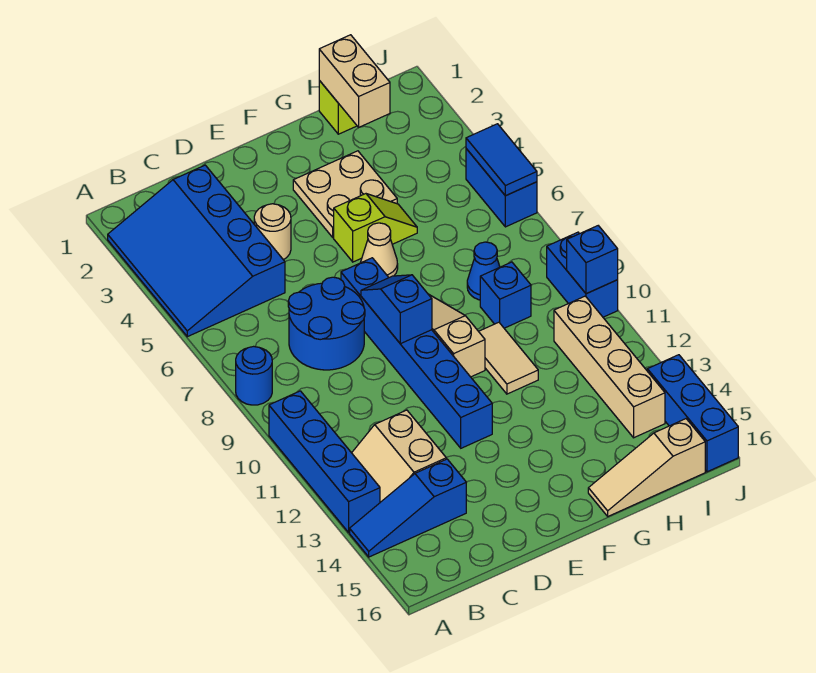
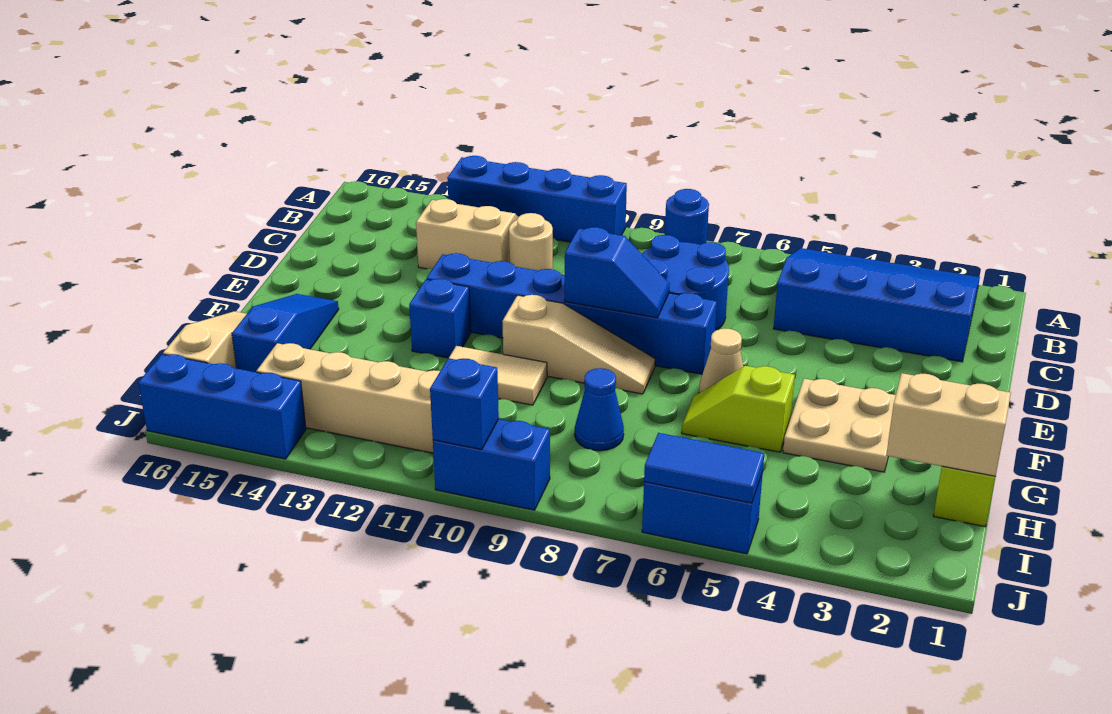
blue slope A14:C14 level 1 top C -> blue slope F15:H15 level 1 top H
tan round brick D4 level 1 -> tan round brick C11 level 1
lime slope F5:G5 level 1 top F -> lime slope G5:G6 level 1 top 5
blue brick H9 level 1 -> blue brick F12 level 1

